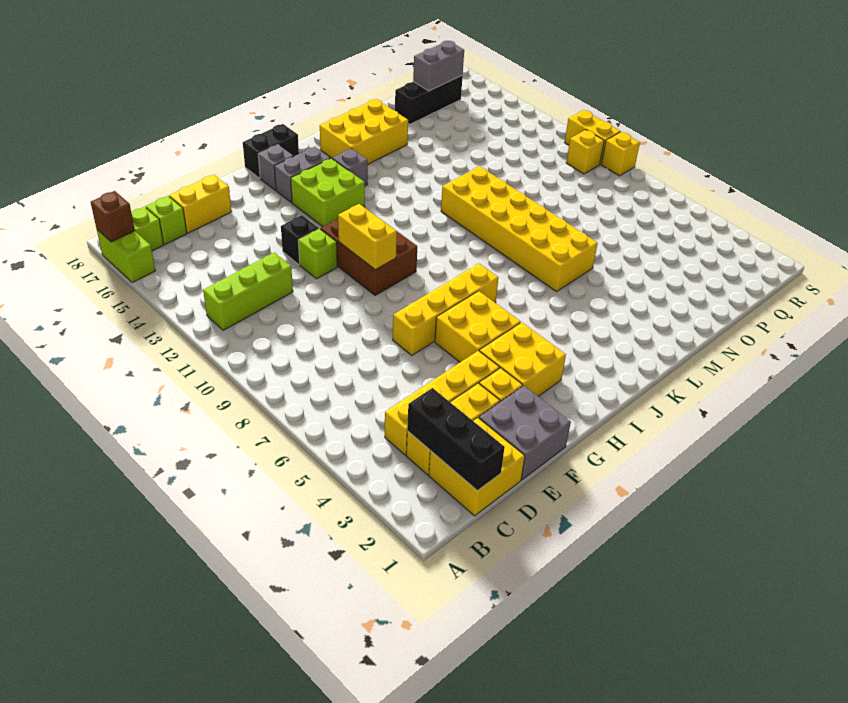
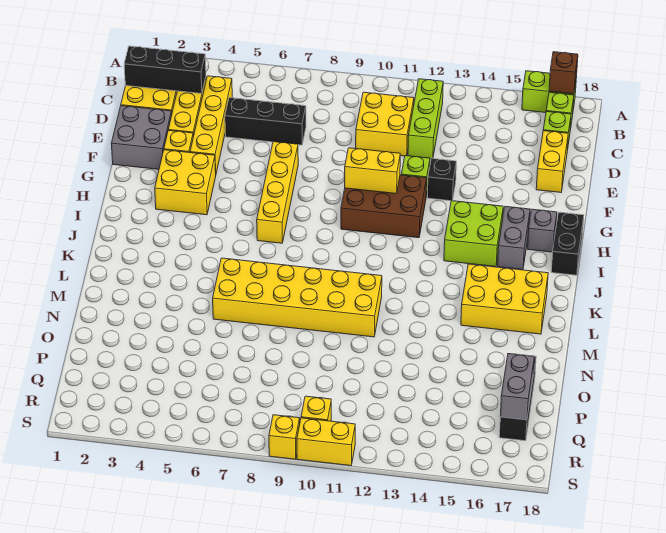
none -> black brick D5:D7 level 1
yellow brick G5:H6 level 1 -> yellow brick C10:D11 level 1
grey brick J15 level 1 -> none
yellow brick K16:M17 level 1 -> yellow brick K15:L17 level 1

